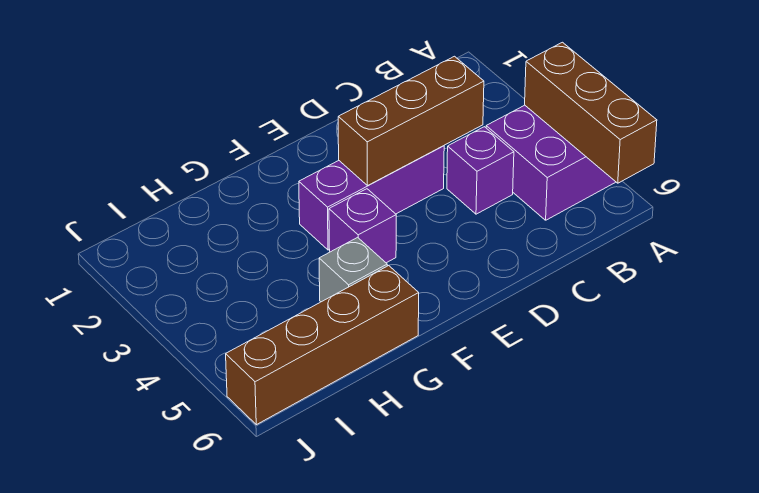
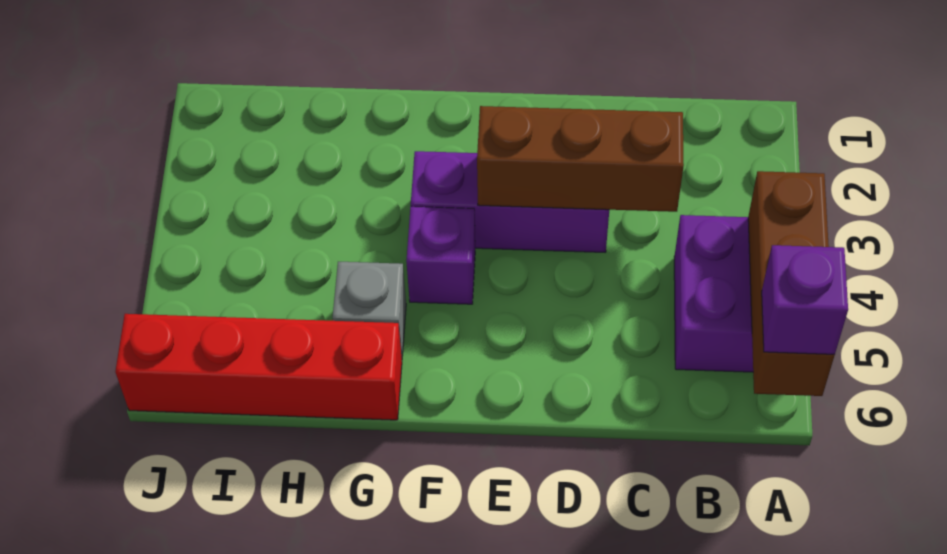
purple brick C4 level 1 -> purple brick A6 level 3
brown brick G6:J6 level 1 -> red brick G6:J6 level 1

